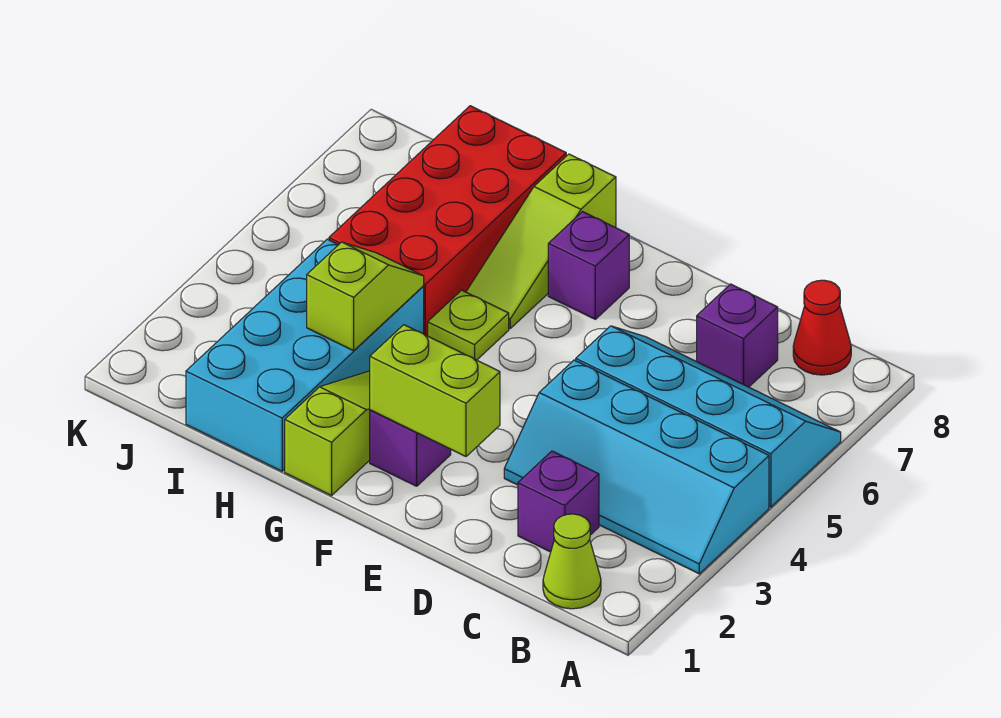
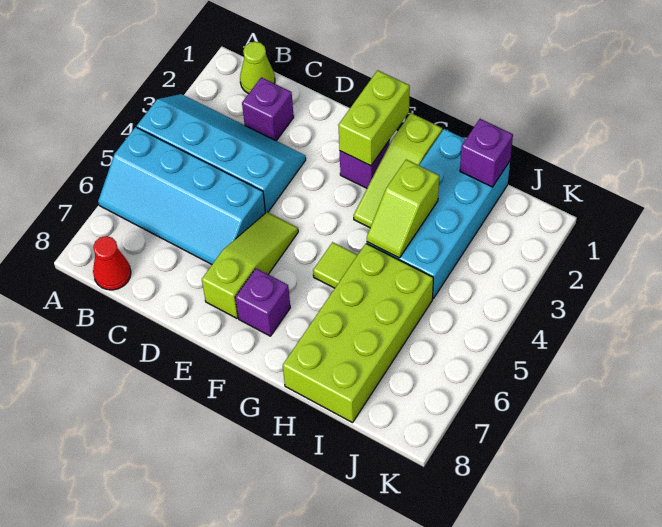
purple brick C7 level 1 -> purple brick I1 level 2
lime brick E2:F2 level 2 -> lime brick F1:F2 level 2
lime plate G5 level 1 -> lime tile G5 level 1
lime slope G6:G8 level 1 top 8 -> lime slope E5:E7 level 1 top 7
red brick H5:I8 level 1 -> lime brick H5:I8 level 1

